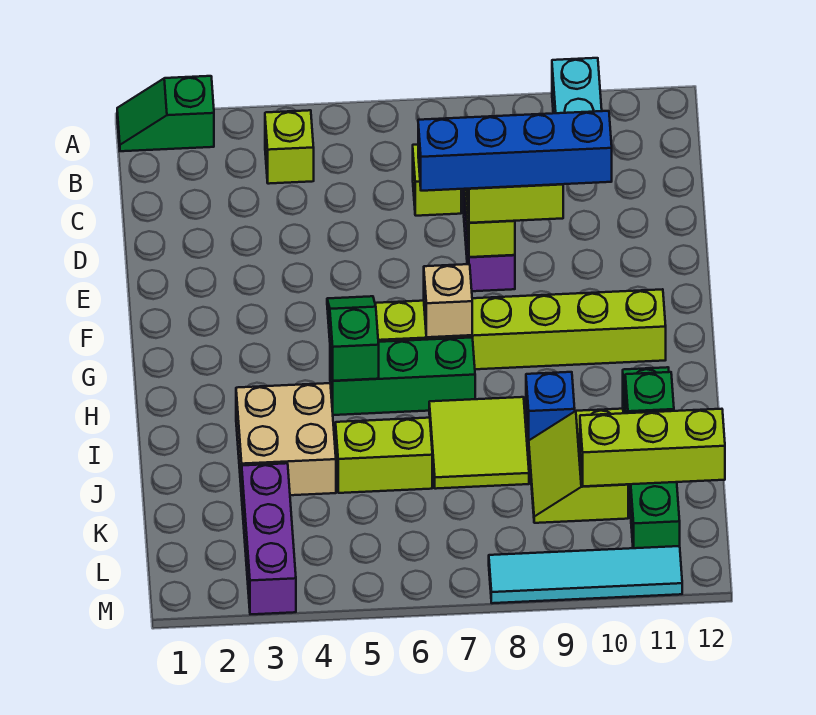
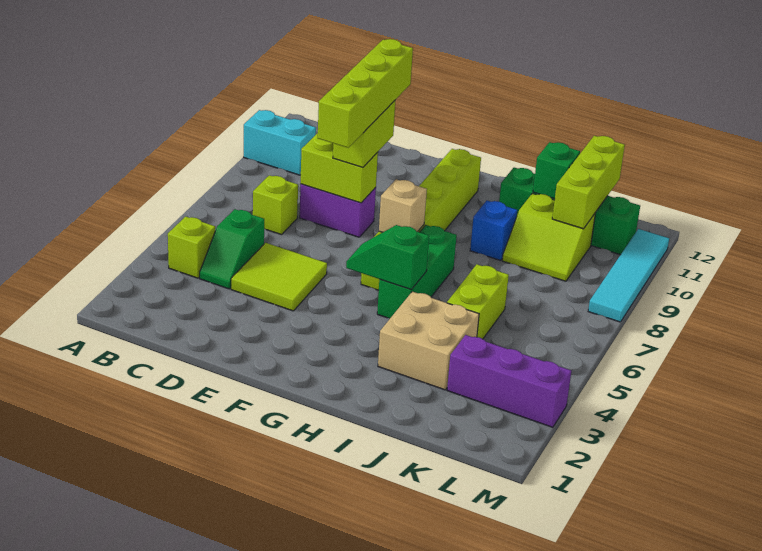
green slope A1:A2 level 1 top 2 -> green slope C4:C5 level 1 top 5
blue brick E7:E10 level 4 -> lime brick E7:E10 level 4
lime tile I7:J8 level 1 -> lime tile D4:E5 level 1

